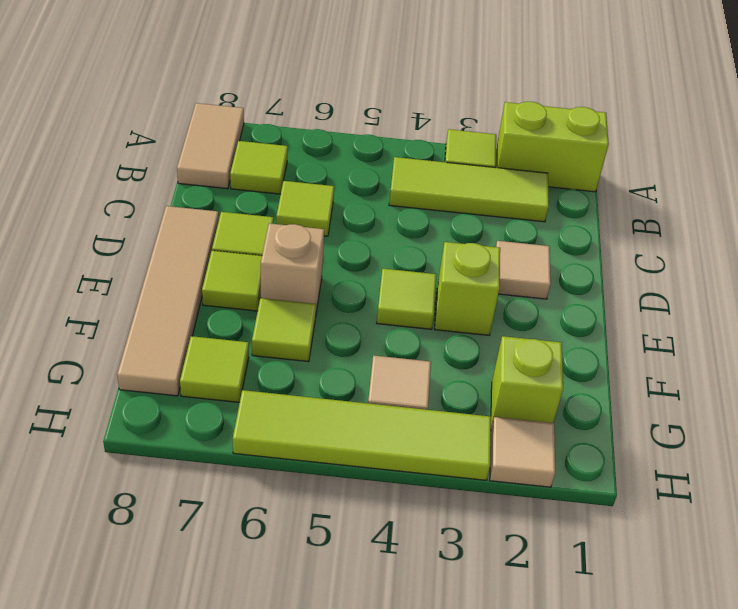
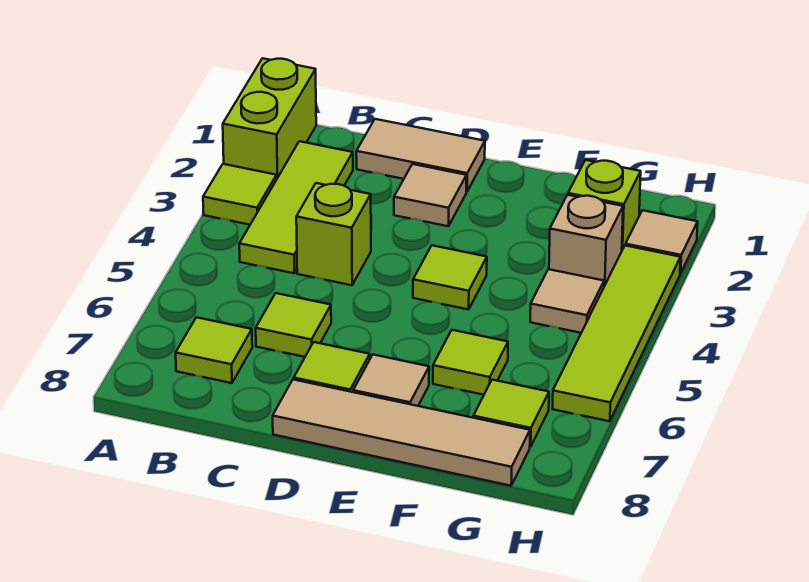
tan tile A8:B8 level 1 -> tan tile C1:D1 level 1
lime brick E3 level 1 -> lime brick C4 level 1
tan brick E6 level 1 -> tan brick G3 level 1
lime tile E7 level 1 -> tan tile E7 level 1

